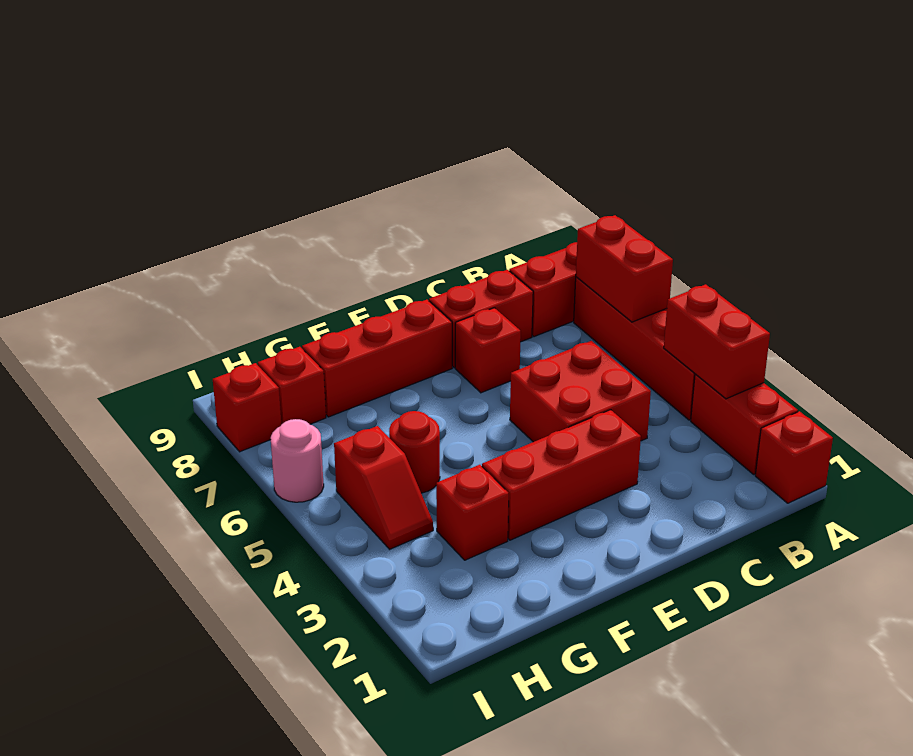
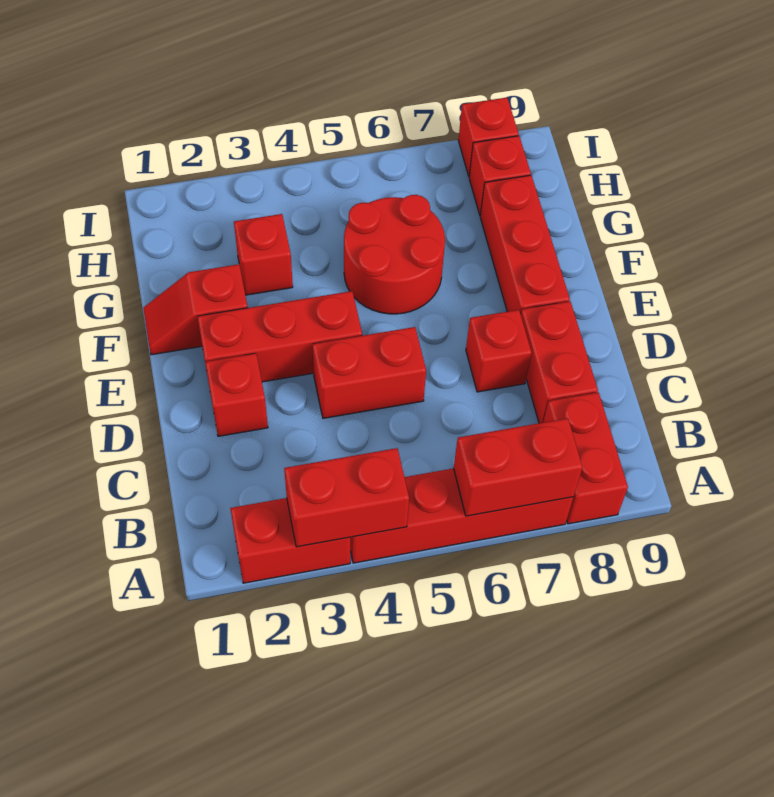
red brick A1 level 1 -> red brick D2 level 1
red brick C4:D5 level 1 -> red brick D4:D5 level 1
red brick D3:F3 level 1 -> red brick E2:E4 level 1
red round brick G5 level 1 -> red round brick F5:G6 level 1
red slope H4:H5 level 1 top 5 -> red slope F1:F2 level 1 top 2
pink round brick I6 level 1 -> none

